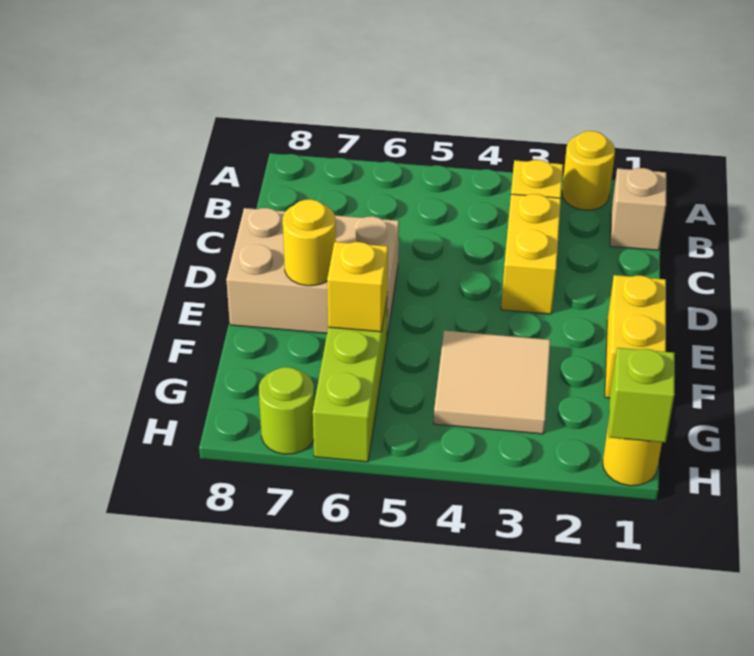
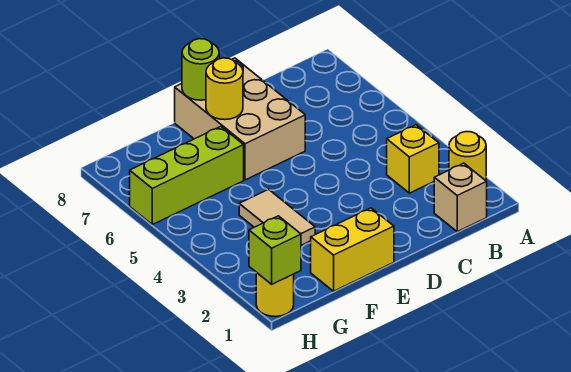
yellow brick C3:D3 level 1 -> none
tan tile F3:G4 level 1 -> tan tile F3:F4 level 1
yellow brick F6 level 2 -> none
lime round brick H7 level 1 -> lime round brick E8 level 2

